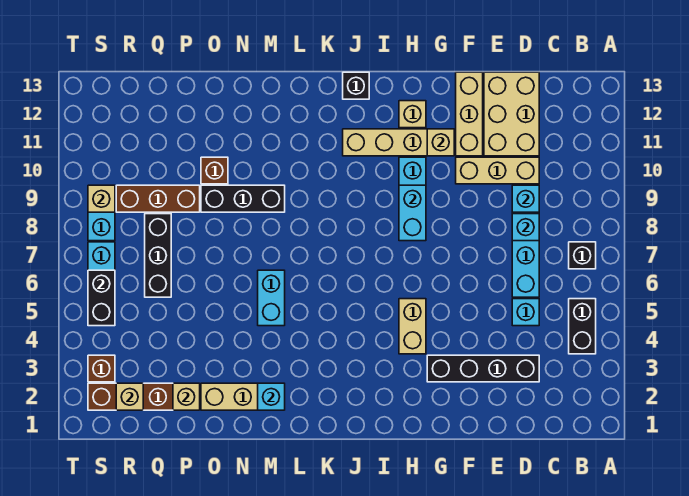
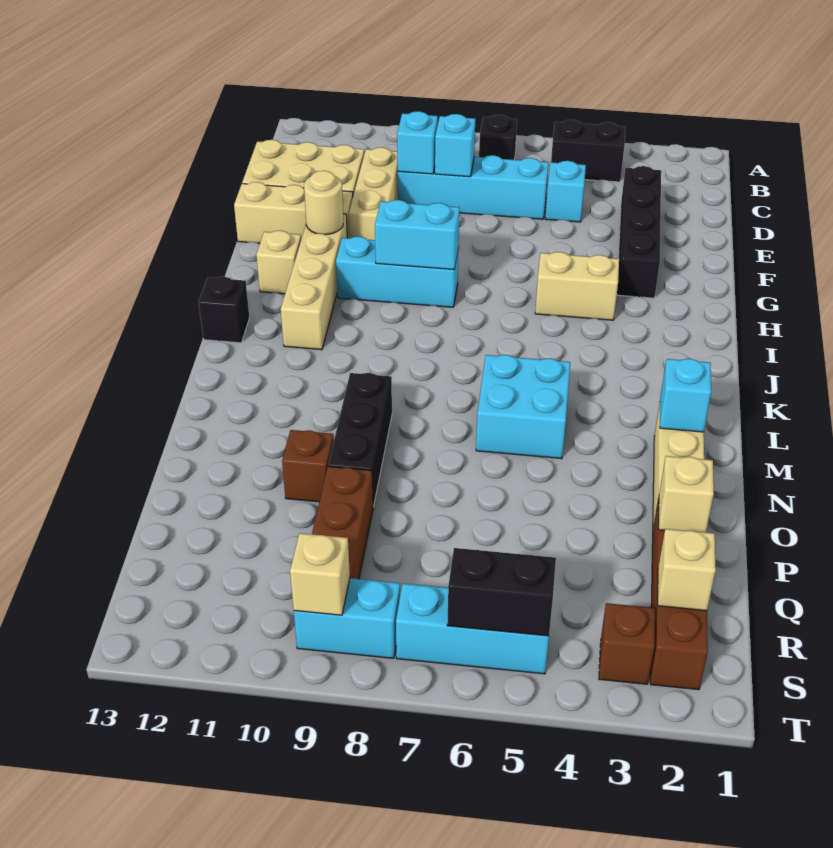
tan brick G11 level 2 -> tan round brick G11 level 2
cyan brick M5:M6 level 1 -> cyan brick L5:M6 level 1
black brick Q6:Q8 level 1 -> none

